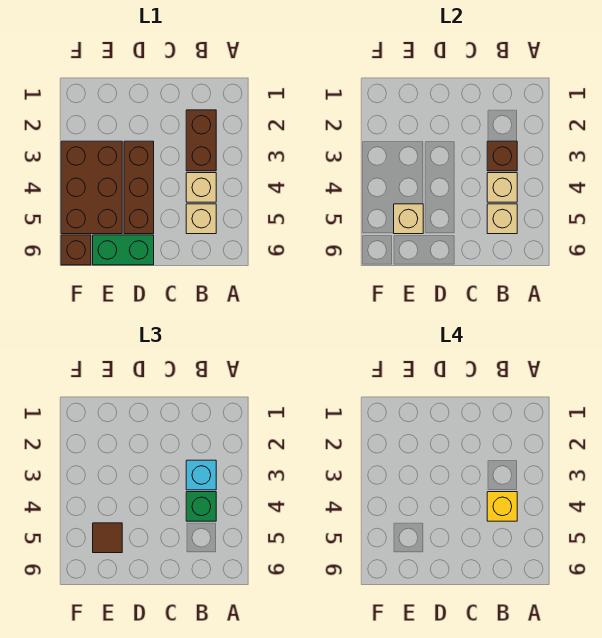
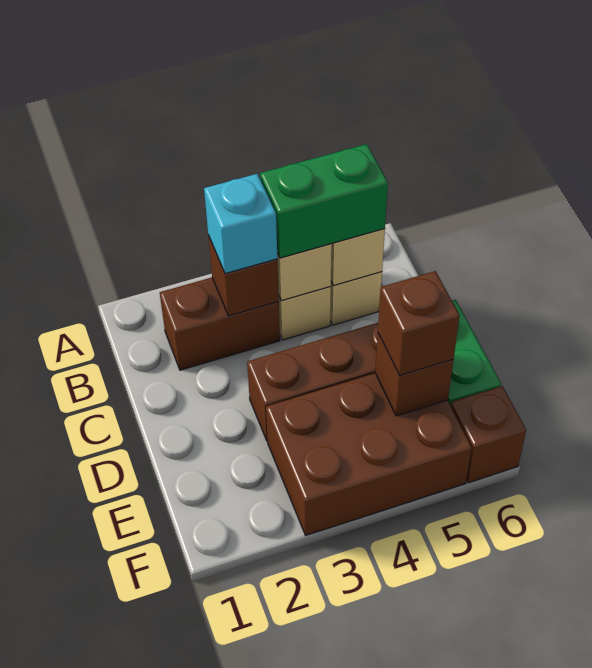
green brick B4 level 3 -> green brick B4:B5 level 3
yellow brick B4 level 4 -> none
tan brick E5 level 2 -> brown brick E5 level 2
brown tile E5 level 3 -> brown brick E5 level 3

